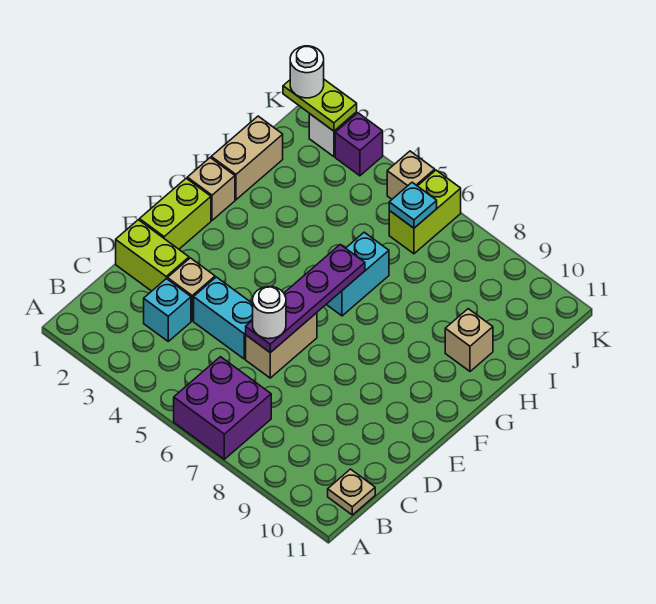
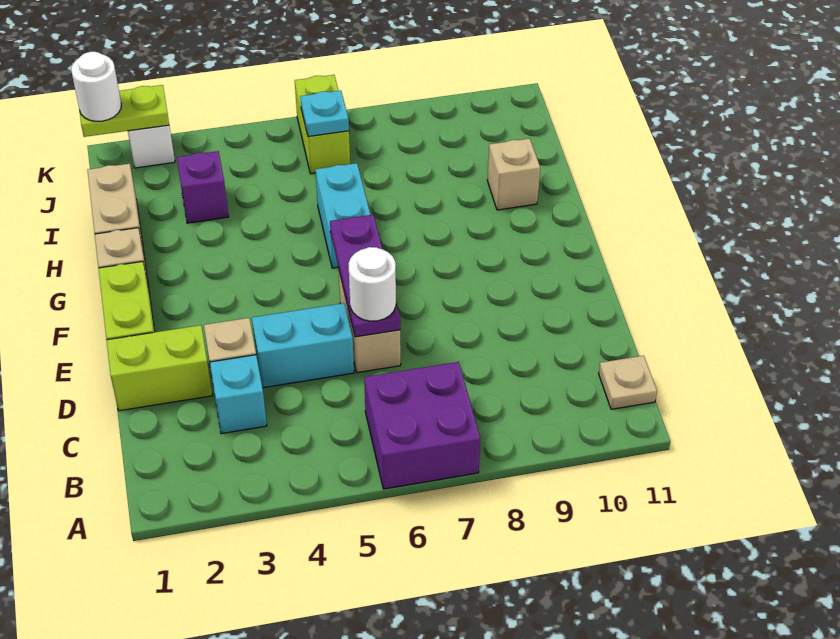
purple plate D6:G6 level 2 -> purple plate D6:F6 level 2
purple brick K3 level 1 -> purple brick I3 level 1
tan brick K5 level 1 -> none

